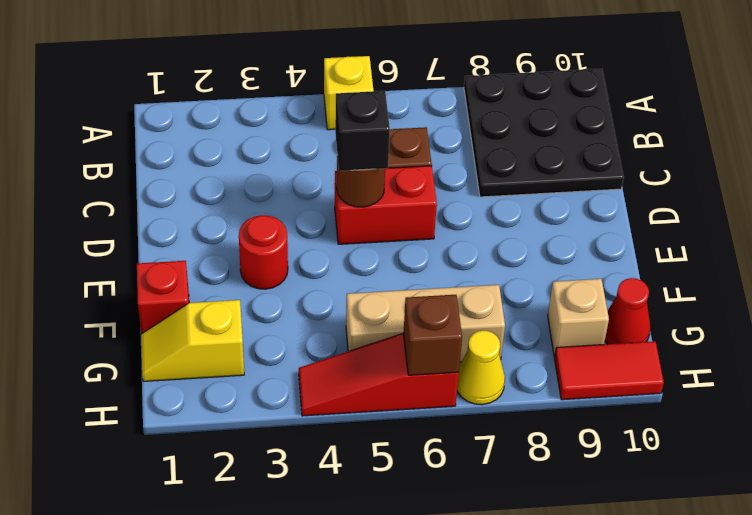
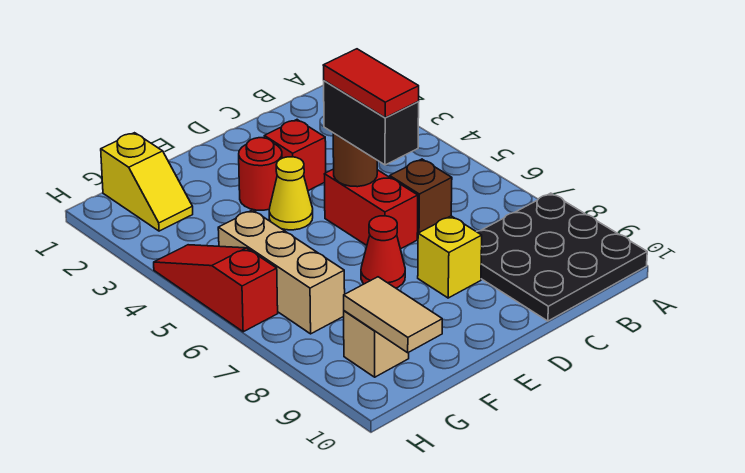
yellow brick A5 level 1 -> yellow brick D8 level 1
black brick D5 level 3 -> black brick D5:D6 level 3
red brick F1 level 1 -> red brick D3 level 1
yellow slope G1:G2 level 1 top 2 -> yellow slope G1:G2 level 1 top 1
none -> tan tile G9:G10 level 2
red cone G10 level 1 -> red cone E7 level 1
brown brick H6 level 2 -> none
yellow cone H7 level 1 -> yellow cone E4 level 1
red tile H9:H10 level 1 -> red tile D5:D6 level 4

